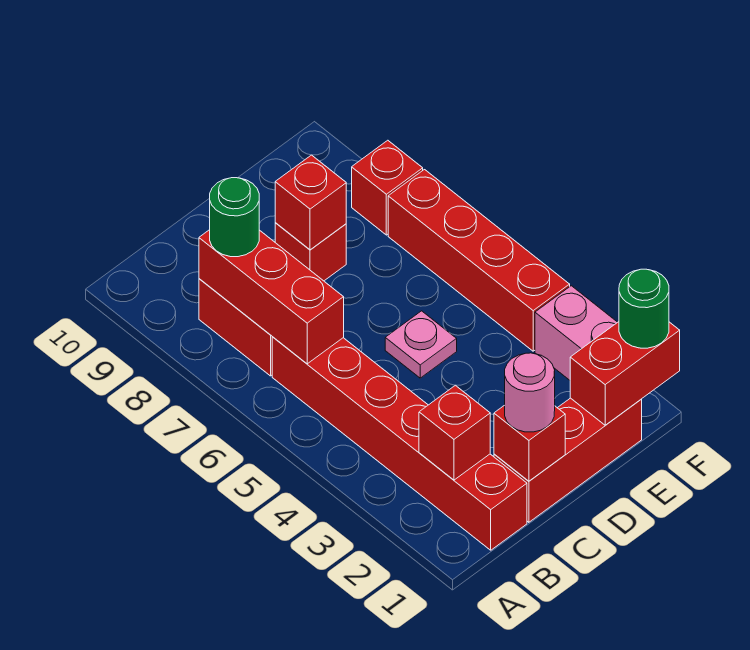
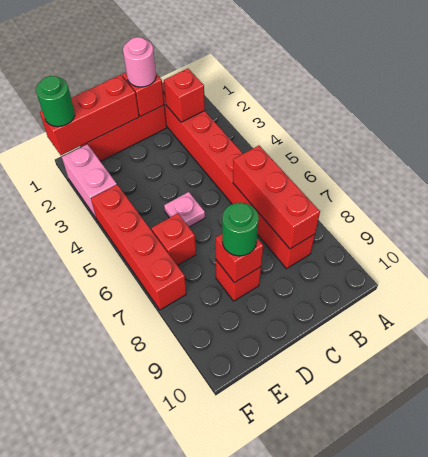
green round brick B8 level 3 -> green round brick D8 level 3
red brick E1:F1 level 2 -> red brick D1:F1 level 2
red brick F8 level 1 -> red brick E6 level 1

